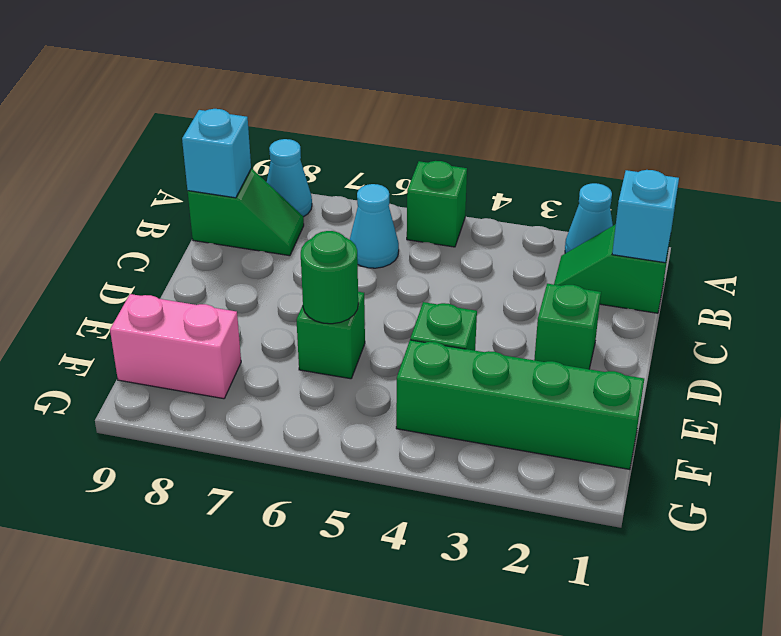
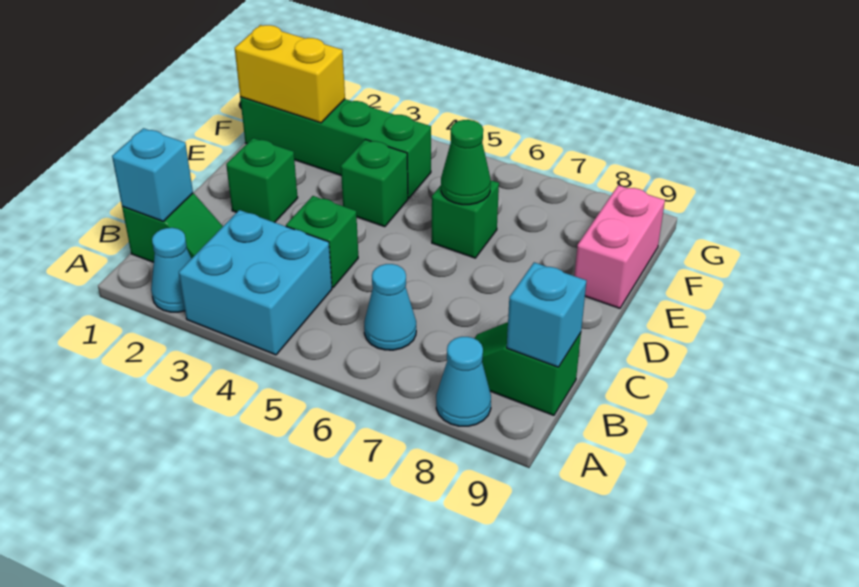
none -> cyan brick A3:B4 level 1
green brick A5 level 1 -> green brick C4 level 1
green round brick E6 level 2 -> green cone E6 level 2
none -> yellow brick F1:F2 level 2
pink brick F8:F9 level 1 -> pink brick E9:F9 level 1

